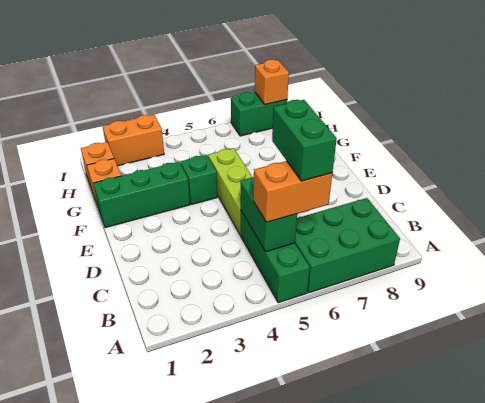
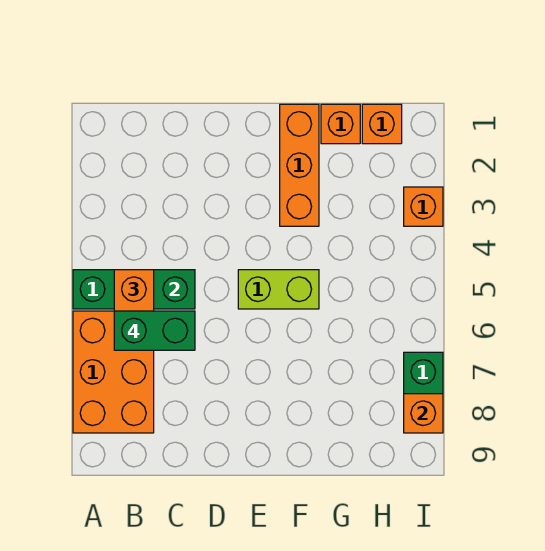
green brick A6:B8 level 1 -> orange brick A6:B8 level 1
lime brick D5:F5 level 1 -> lime brick E5:F5 level 1
green brick F1:F3 level 1 -> orange brick F1:F3 level 1
green brick F4 level 1 -> none
orange brick I2:I3 level 1 -> orange brick I3 level 1

